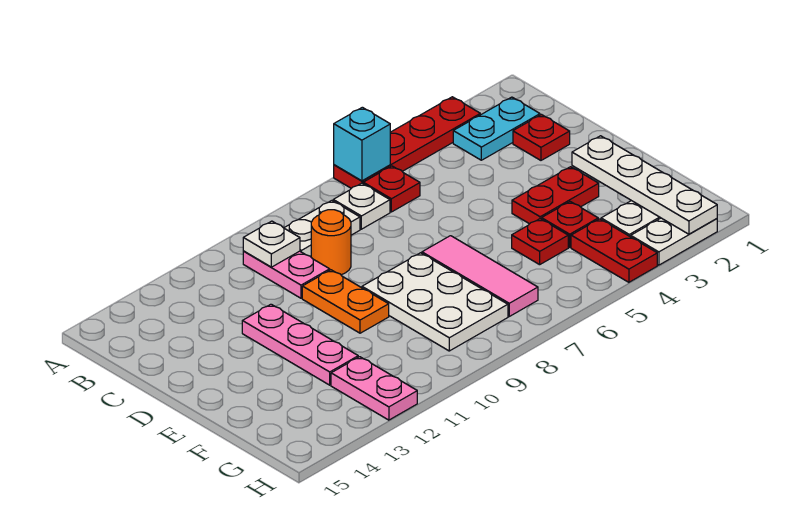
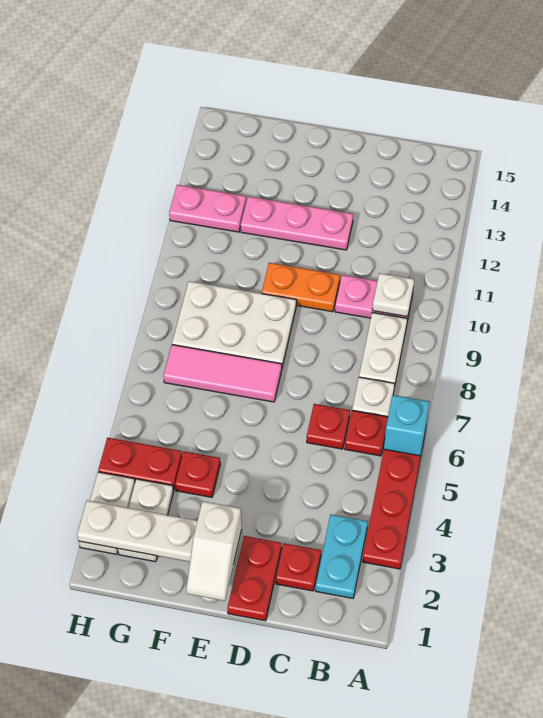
orange round brick C9 level 1 -> none
none -> white slope E1:E2 level 3 top 2
red plate E3:E4 level 1 -> red plate D1:D2 level 1
red plate F5 level 1 -> red plate C6 level 1

